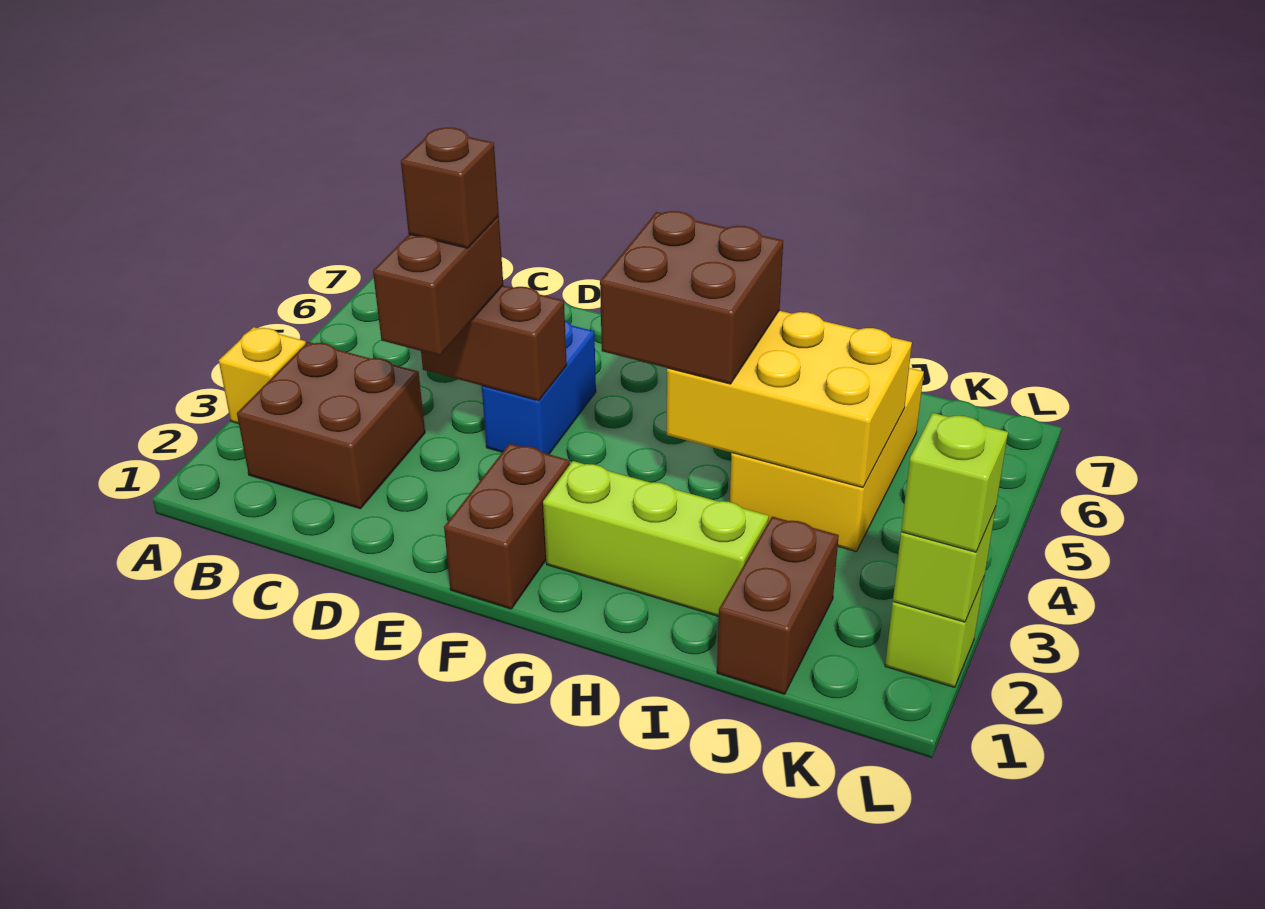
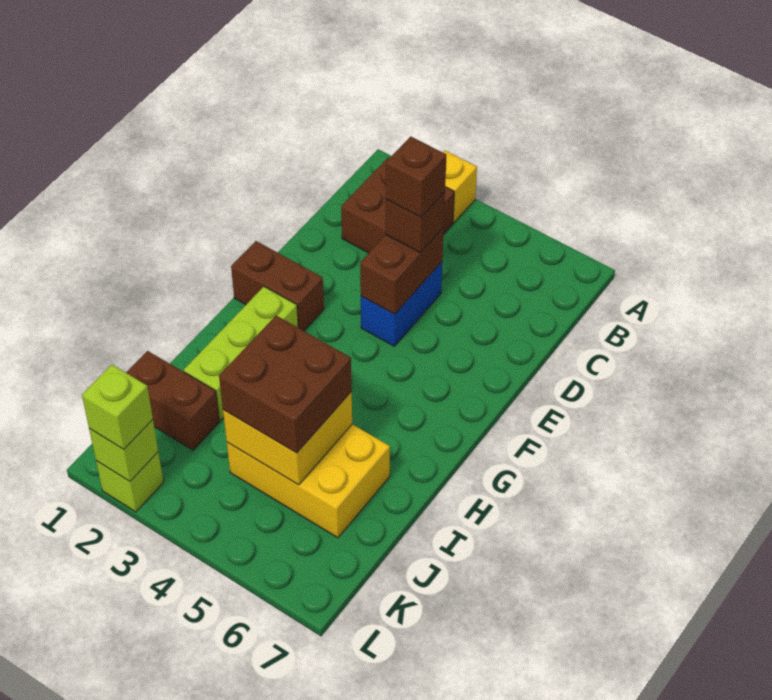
brown brick D3:D4 level 3 -> brown brick D4 level 3
blue brick E4:E5 level 1 -> blue brick D4:E4 level 1
brown brick G4:H5 level 3 -> brown brick I4:J5 level 3
yellow brick H4:J5 level 2 -> yellow brick I4:J5 level 2

